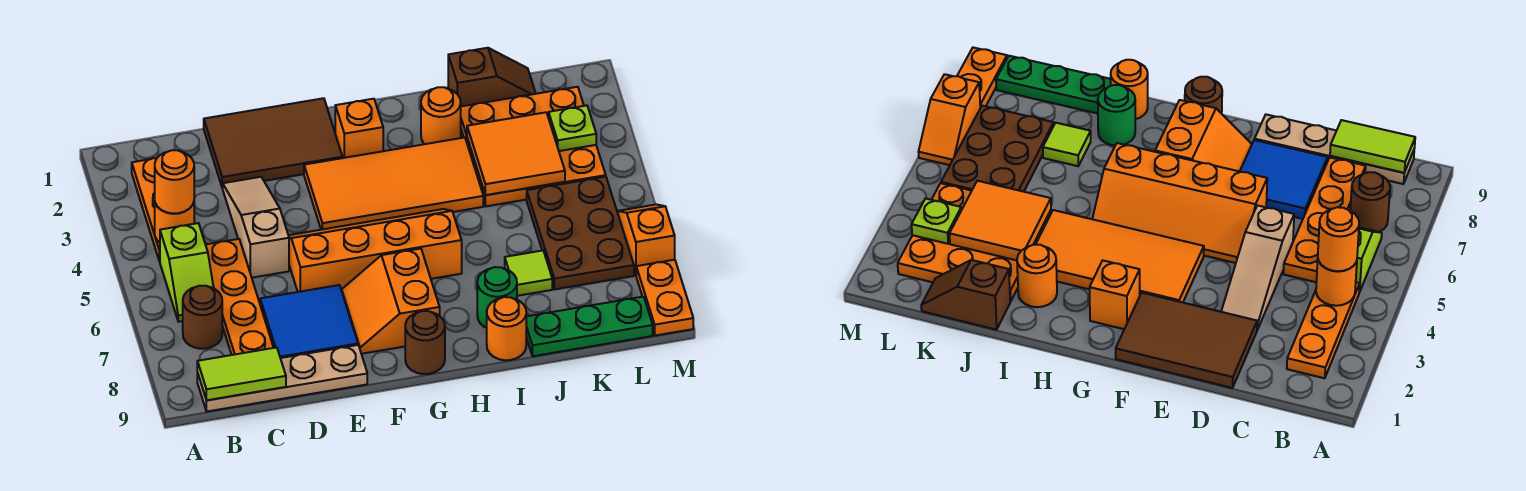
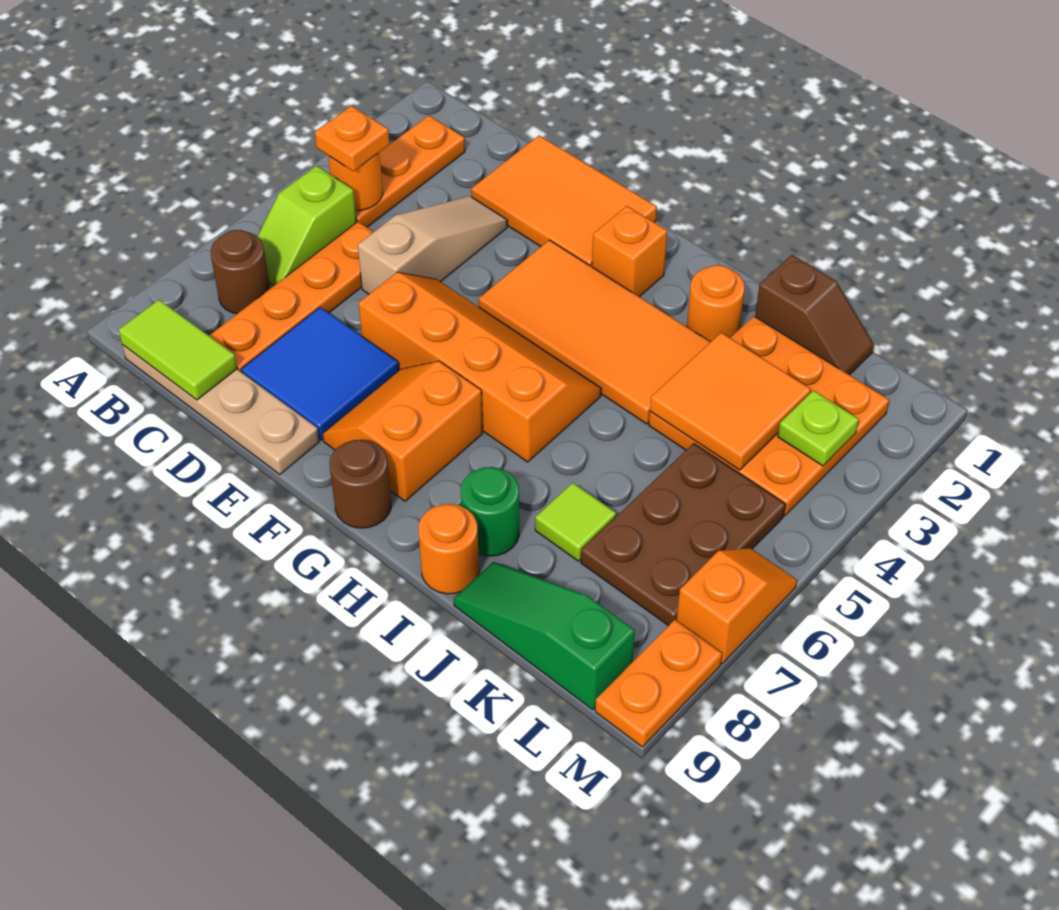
orange round brick B4 level 3 -> orange plate B4 level 3
brown tile D1:F2 level 1 -> orange tile D1:F2 level 1
green plate J9:L9 level 1 -> green slope J9:L9 level 1 top L

